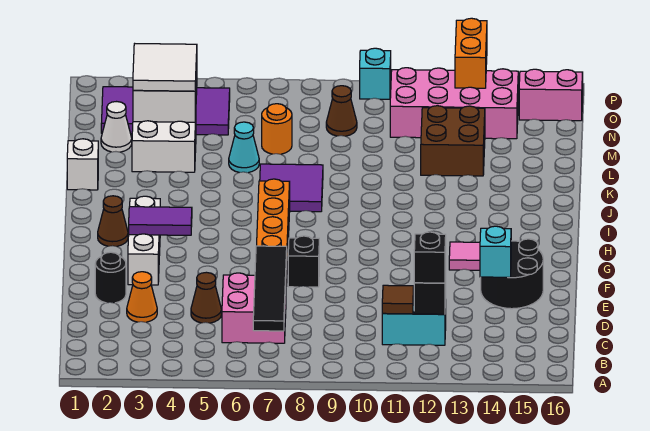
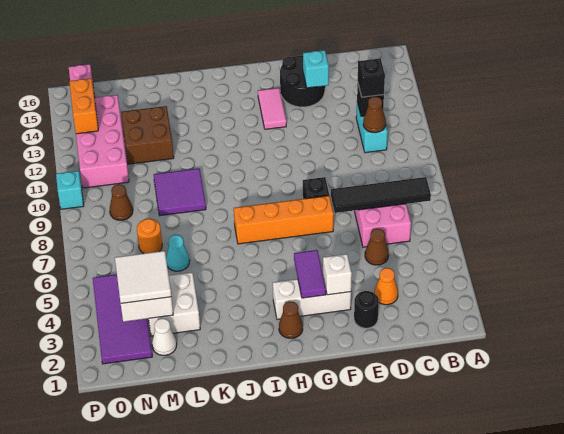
brown tile C11 level 2 -> brown cone C11 level 2
purple tile J7:K8 level 1 -> purple tile K9:L10 level 1
white brick K1 level 1 -> white brick F3 level 2
orange brick O13:P13 level 2 -> orange brick O13:O14 level 2

